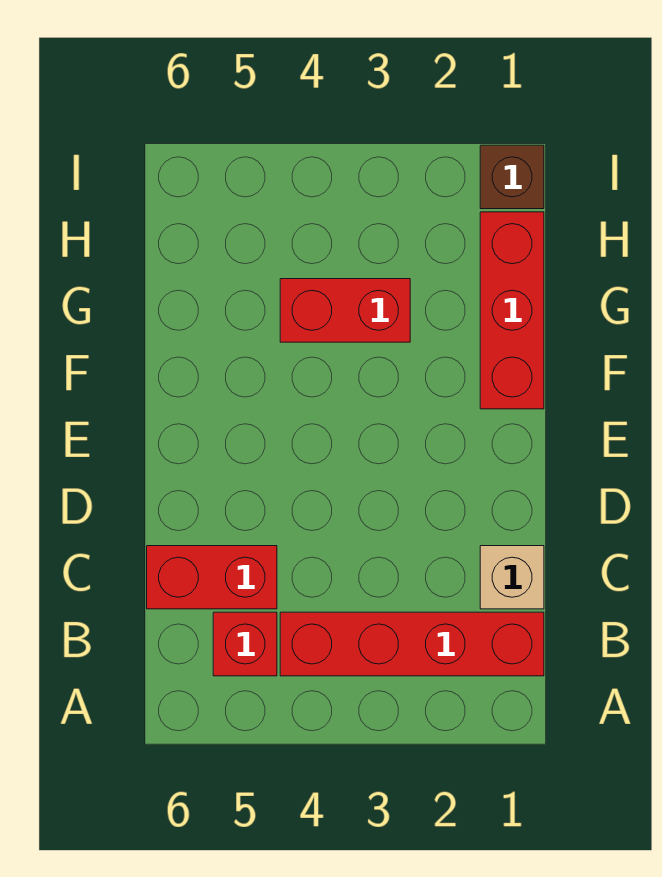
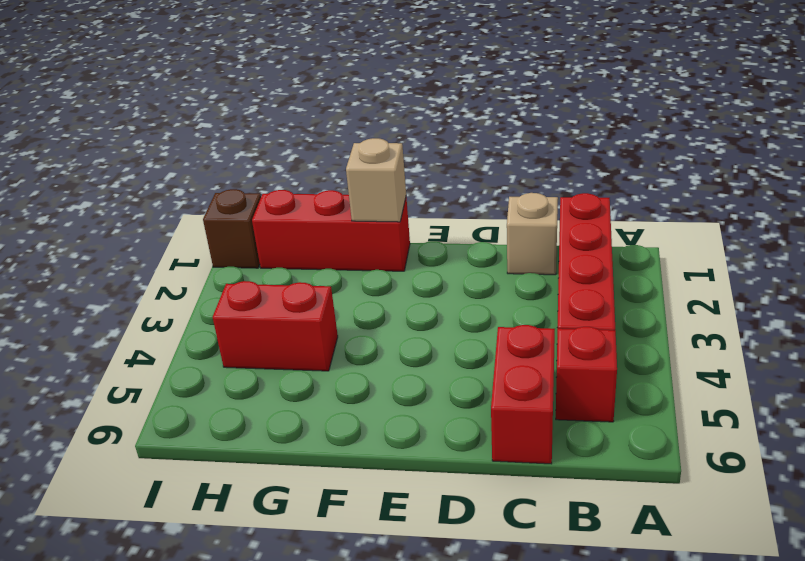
none -> tan brick F1 level 2
red brick G3:G4 level 1 -> red brick G4:H4 level 1

